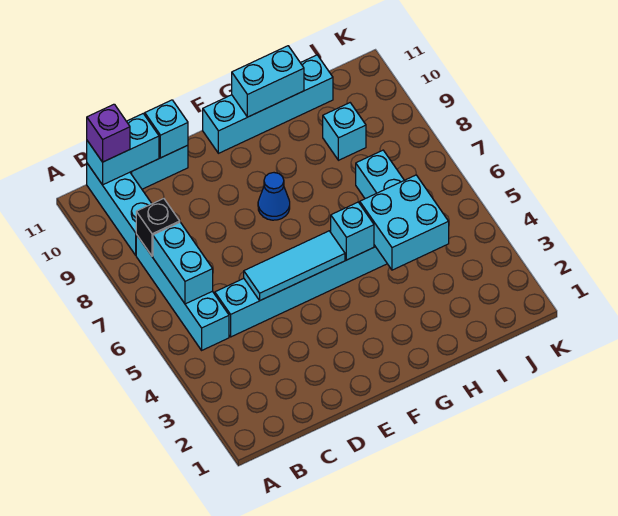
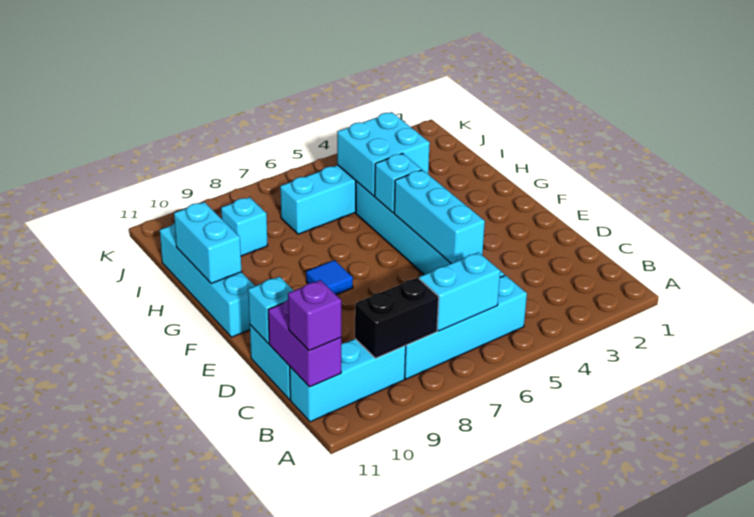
black brick B8 level 2 -> black brick B8:B9 level 2
cyan brick B11:C11 level 2 -> purple brick B11:C11 level 2
cyan tile D5:F5 level 2 -> cyan brick D5:F5 level 2
blue cone F8 level 1 -> blue tile F8 level 1

